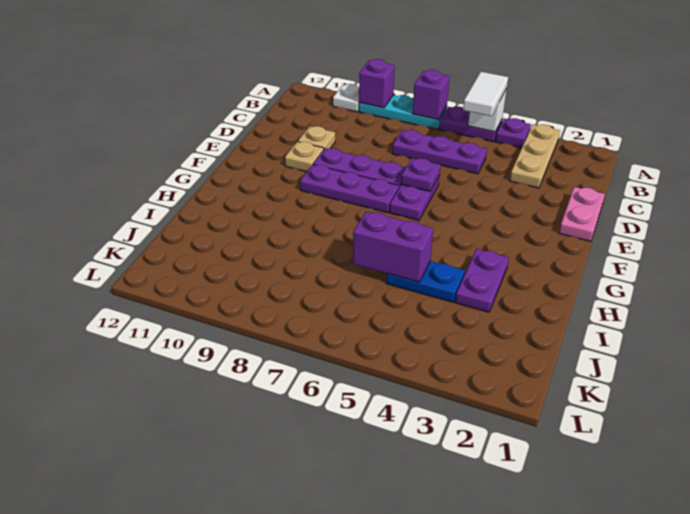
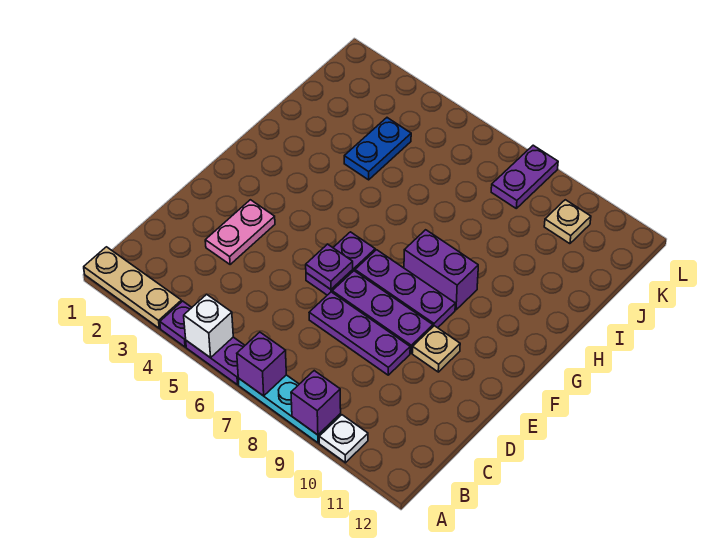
tan plate A3:C3 level 1 -> tan plate A1:A3 level 1
white tile A5:B5 level 3 -> none
purple plate C5:C7 level 1 -> purple plate D7:D9 level 1
pink plate D1:E1 level 1 -> pink plate D3:E3 level 1
tan plate D10 level 1 -> tan plate K10 level 1
purple plate H3:I3 level 1 -> purple plate K8:L8 level 1
blue plate I4:I5 level 1 -> blue plate I4:J4 level 1
purple brick I5:I6 level 2 -> purple brick G8:G9 level 1

